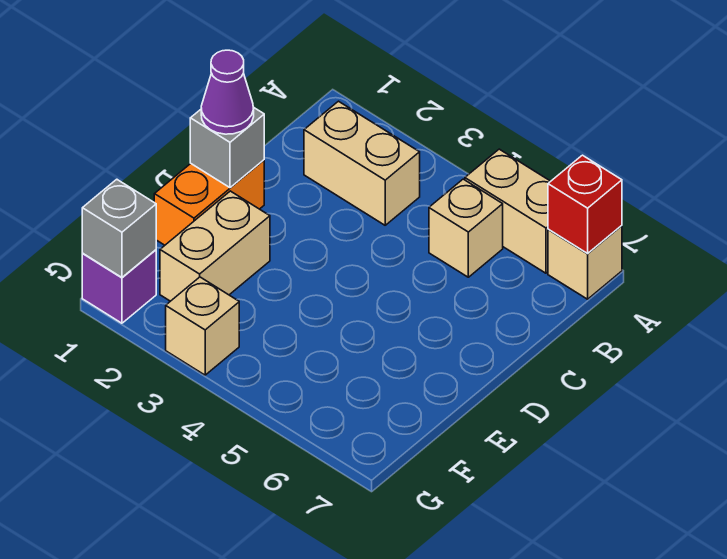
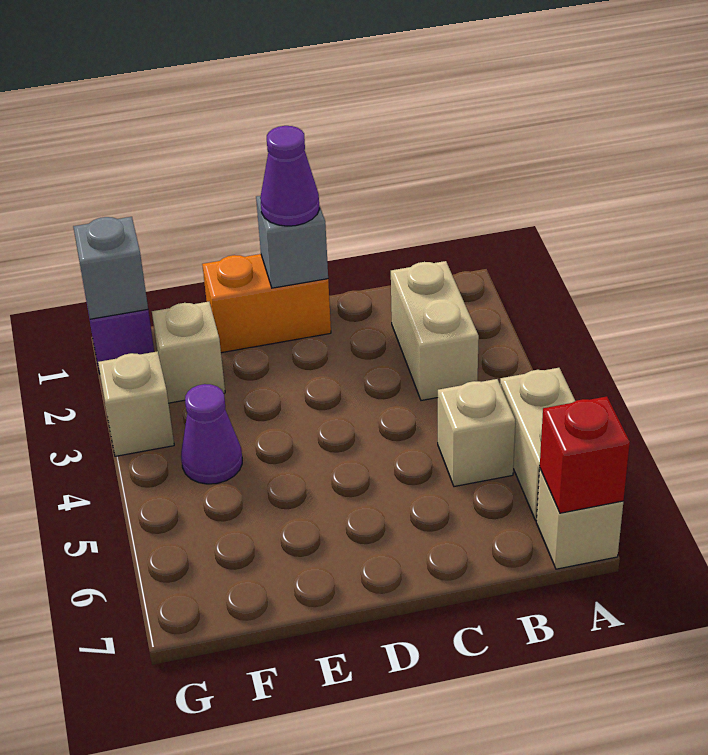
tan brick E2:F2 level 1 -> tan brick F2 level 1
none -> purple cone F4 level 1

